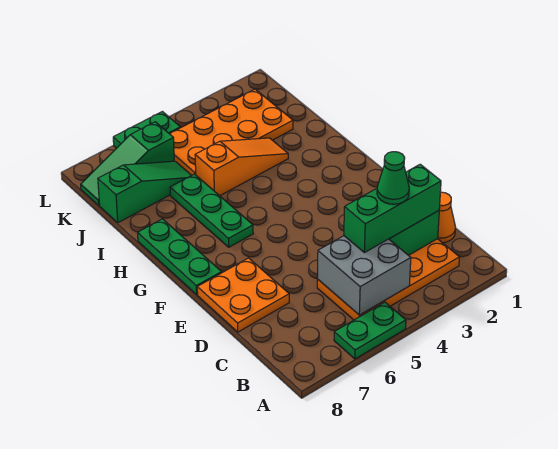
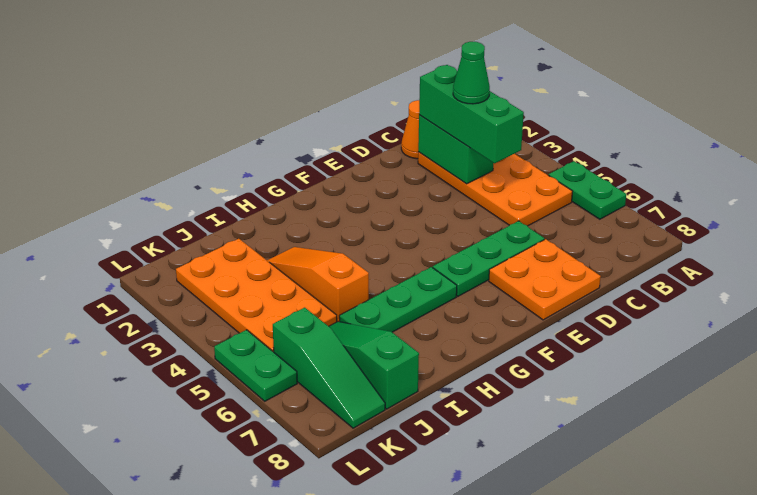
grey brick B4:C5 level 2 -> none
green plate F8:H8 level 1 -> green plate D6:F6 level 1

